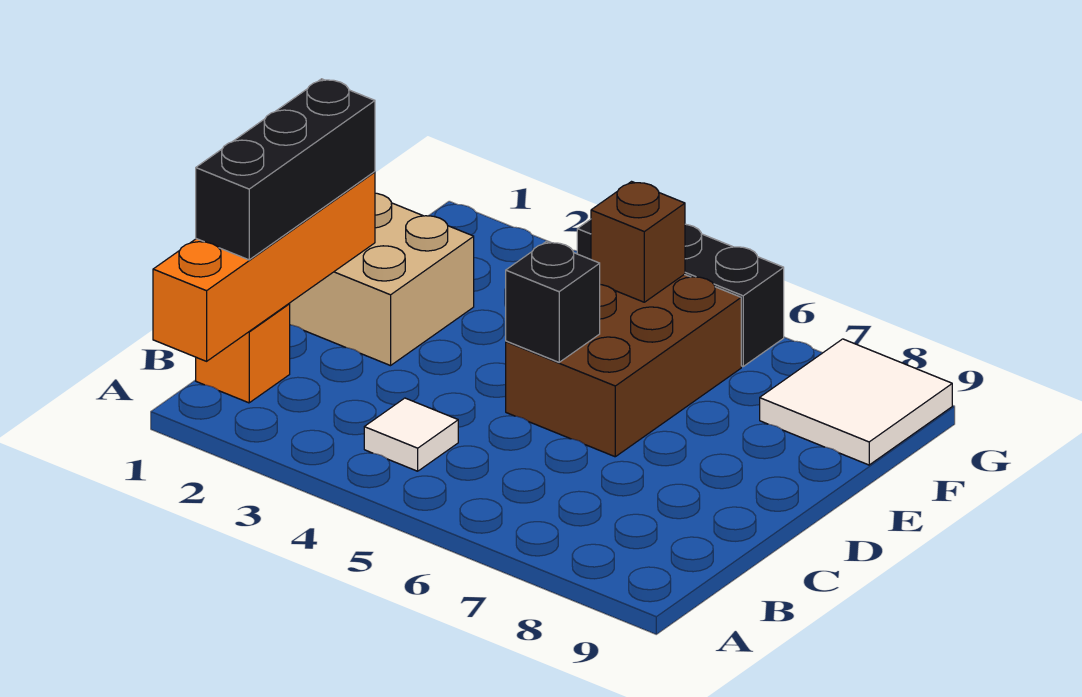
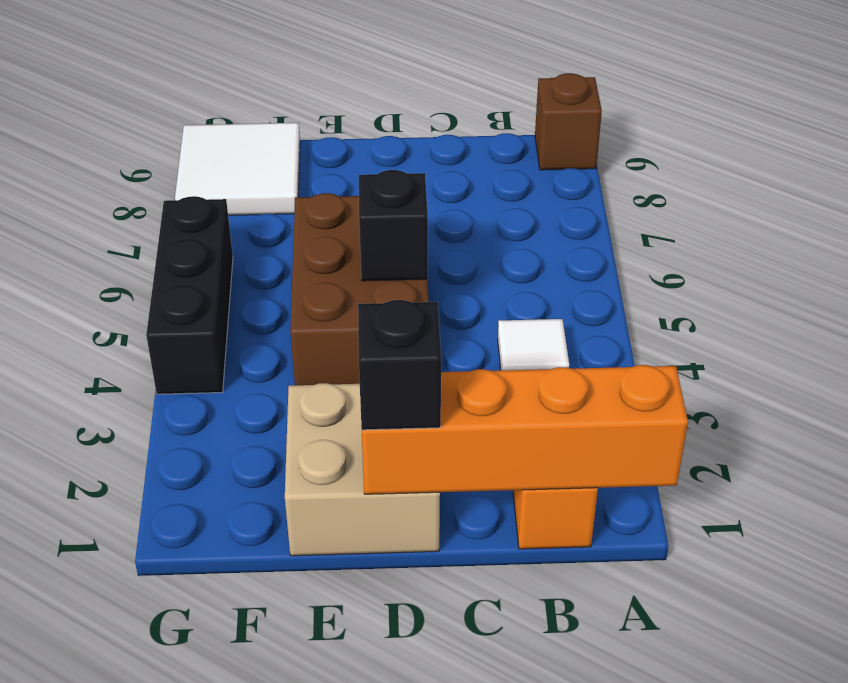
black brick B1:D1 level 3 -> black brick D1 level 3
brown brick D5:F6 level 1 -> brown brick D4:E6 level 1
brown brick F5 level 2 -> brown brick A9 level 1

